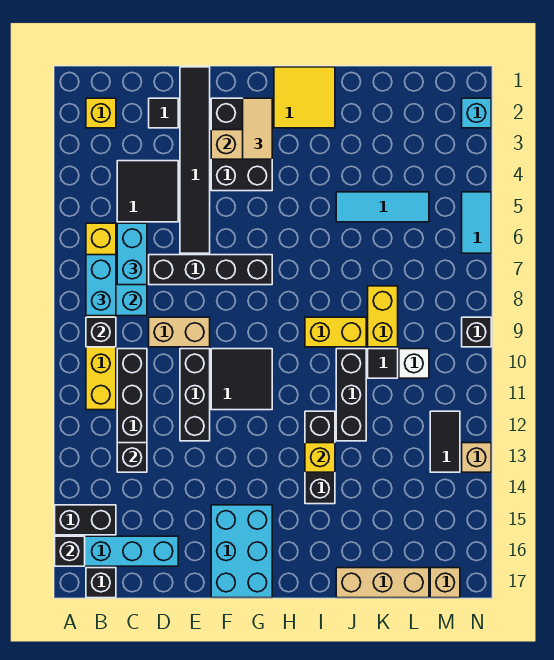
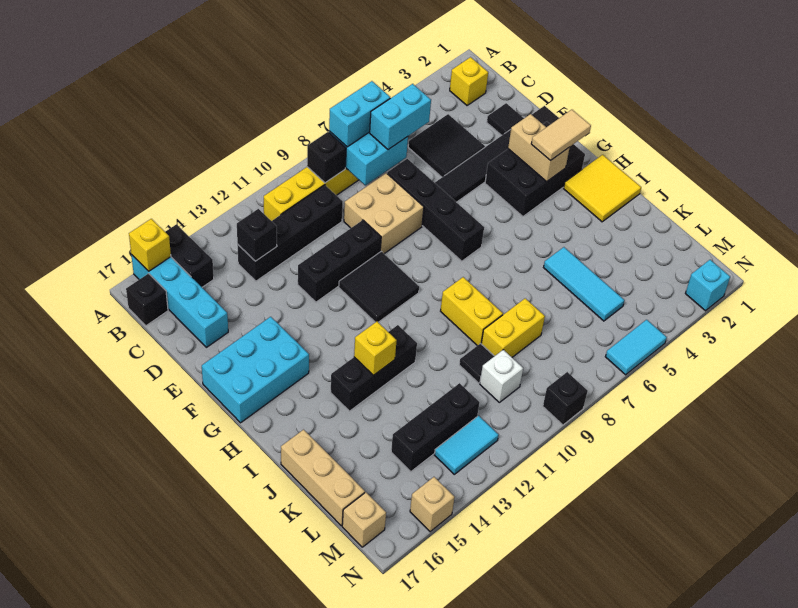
black brick A16 level 2 -> yellow brick A16 level 2
tan brick D9:E9 level 1 -> tan brick D8:E9 level 1
black brick J10:J12 level 1 -> black brick L12:L14 level 1
black tile M12:M13 level 1 -> cyan tile M12:M13 level 1
tan brick N13 level 1 -> tan brick N15 level 1

